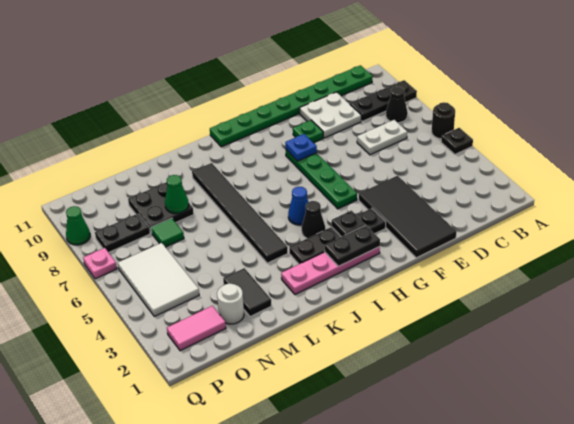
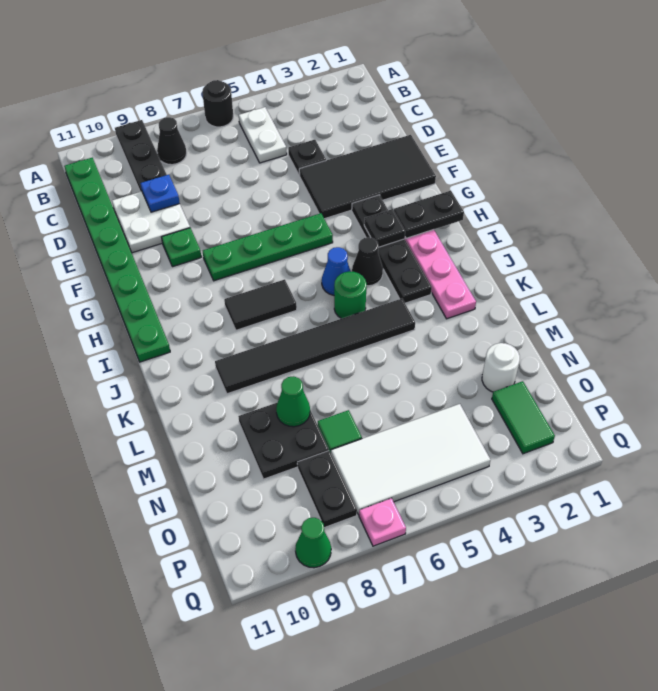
black plate A5 level 1 -> black plate D4 level 1
white plate C7:D7 level 1 -> white plate B5:C5 level 1
blue plate G8 level 2 -> blue plate D9 level 2
black plate H2:I2 level 2 -> black plate H1:H2 level 2
none -> green round brick J5 level 1
black tile M2:M3 level 1 -> black tile I7:I8 level 1
pink tile O2:P2 level 1 -> green tile O2:P2 level 1
white tile O4:P6 level 1 -> white tile O4:P7 level 1

